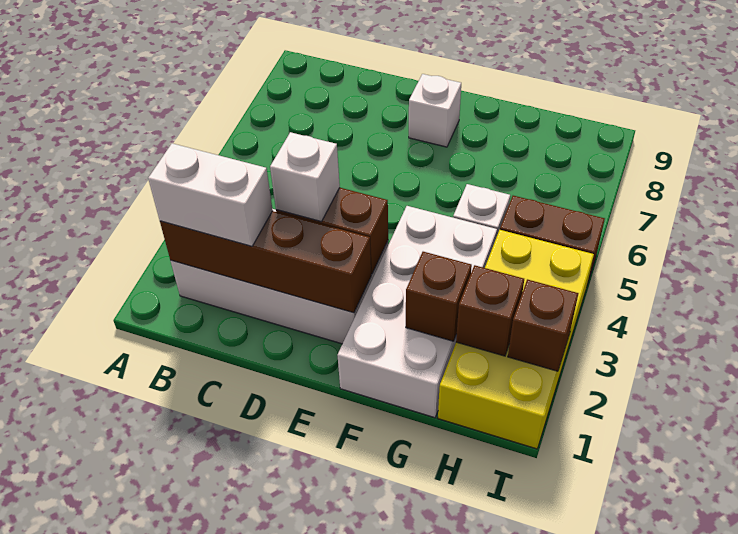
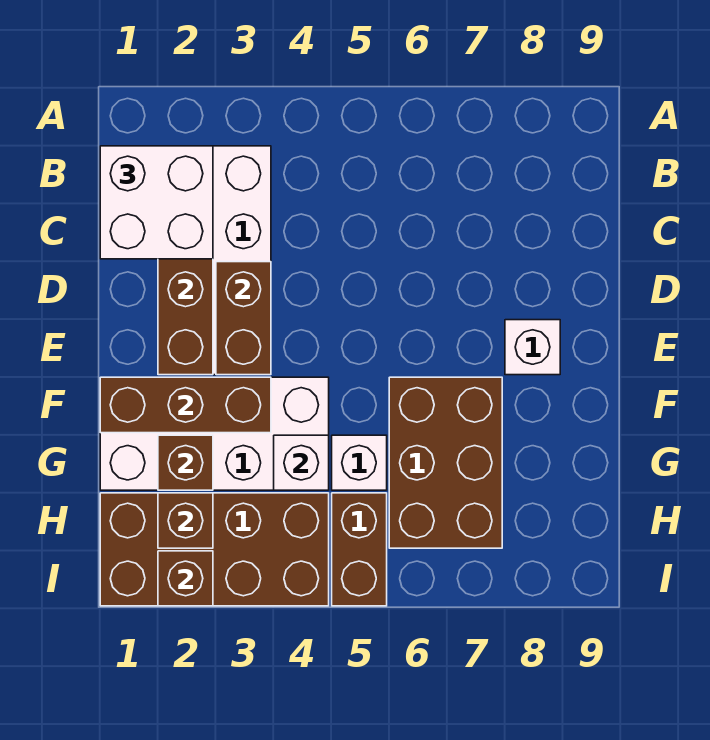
white brick B2:C2 level 3 -> white brick B1:C2 level 3
white brick D3 level 3 -> white brick G4 level 2
none -> brown brick F1:F3 level 2
none -> brown brick F6:H7 level 1
yellow brick H1:I4 level 1 -> brown brick H1:I4 level 1

